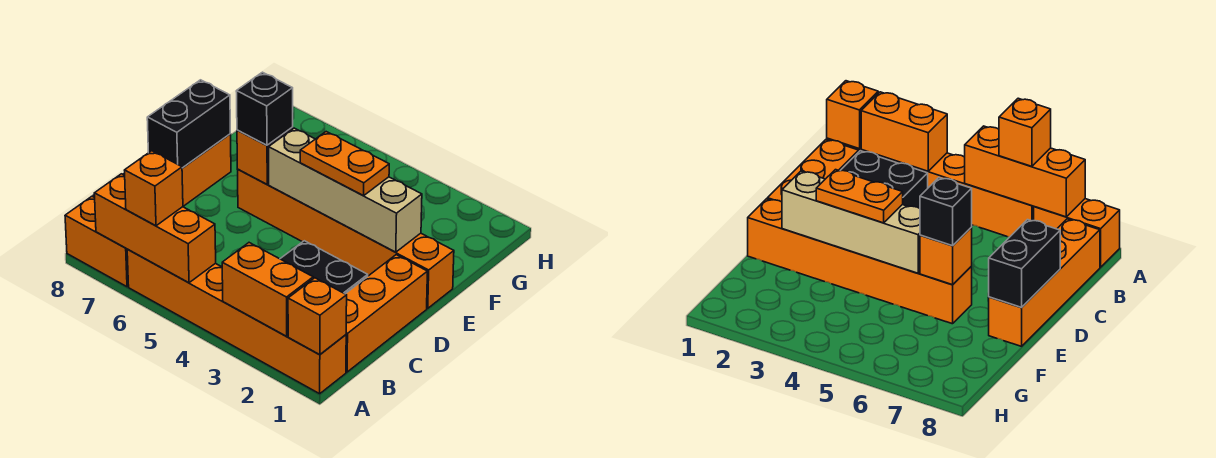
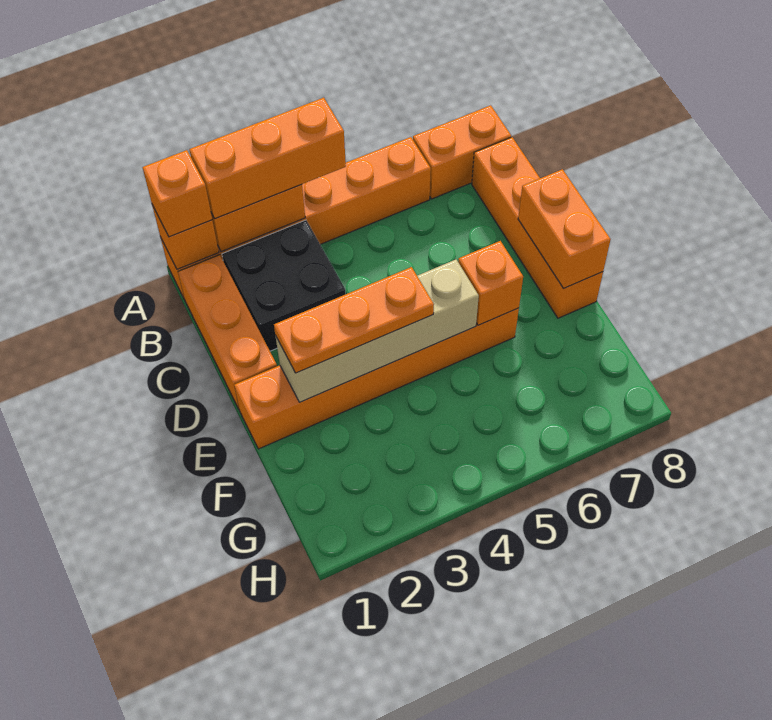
orange brick A5:A7 level 2 -> orange brick A2:A4 level 3
orange brick A6 level 3 -> orange brick A1 level 3
black brick D8:E8 level 2 -> orange brick D8:E8 level 2
orange plate E3:E4 level 3 -> orange plate E2:E4 level 3
black brick E6 level 3 -> none

